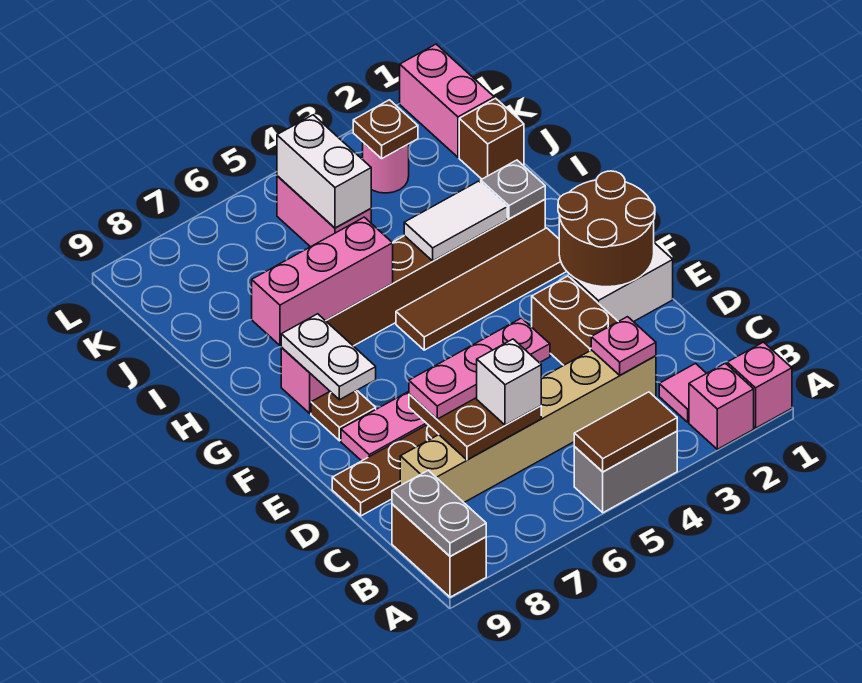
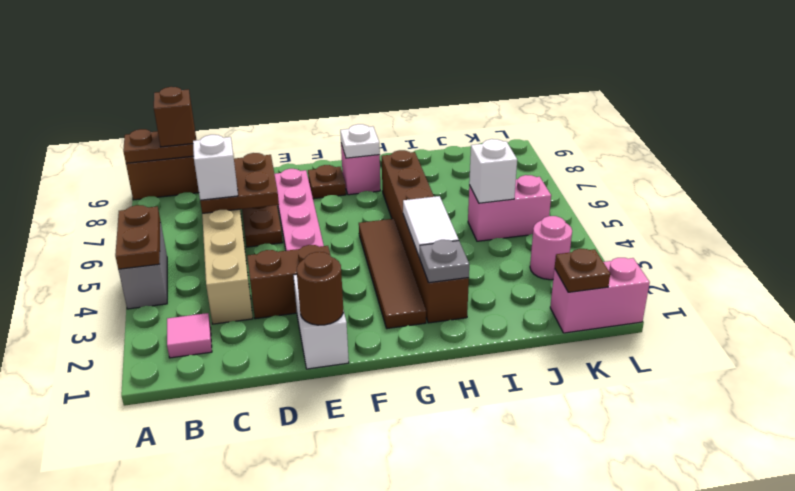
pink brick A1 level 1 -> none
pink brick A2 level 1 -> none
brown tile A4:A5 level 2 -> brown plate A4:A5 level 2
grey plate A9:B9 level 2 -> brown plate A9:B9 level 2
pink plate C3 level 2 -> none
pink plate D5:D7 level 3 -> none
brown round brick E1:F2 level 2 -> brown round brick E1 level 2
white plate F8:G8 level 2 -> white plate G8 level 2
pink brick H6:H8 level 2 -> none
brown brick J1 level 1 -> brown brick B9 level 3
white brick J5:K5 level 2 -> white brick J5 level 2
brown plate K3 level 2 -> brown plate K1 level 2

